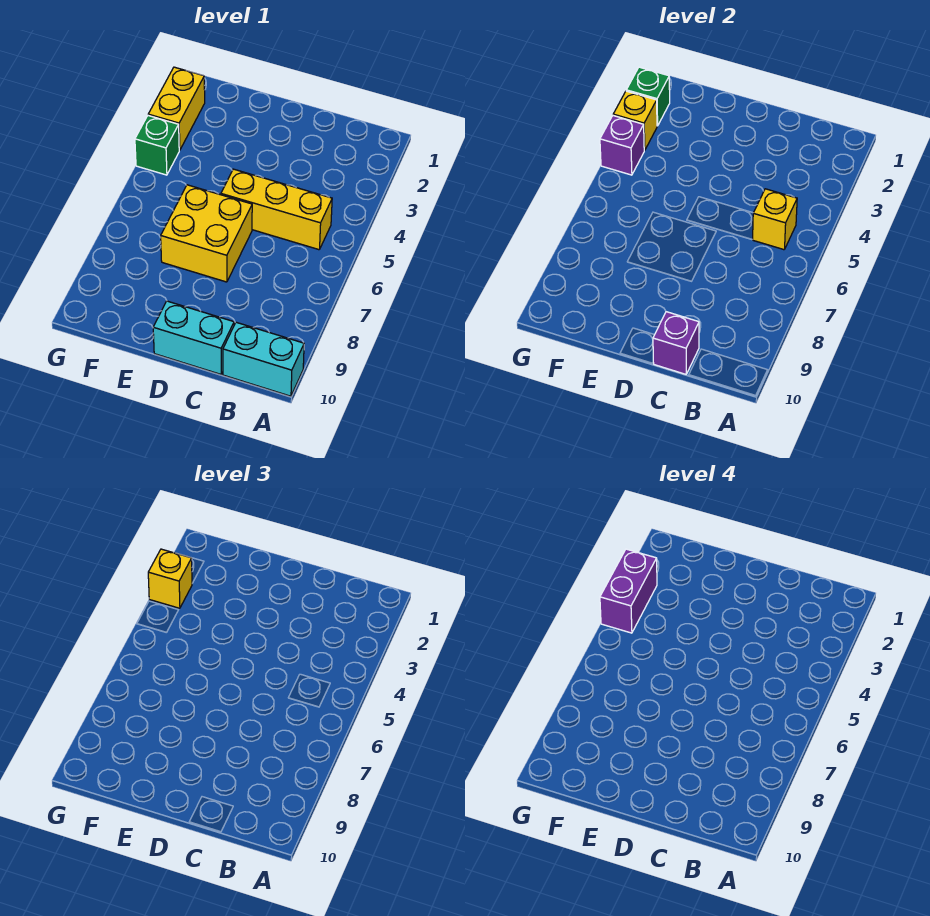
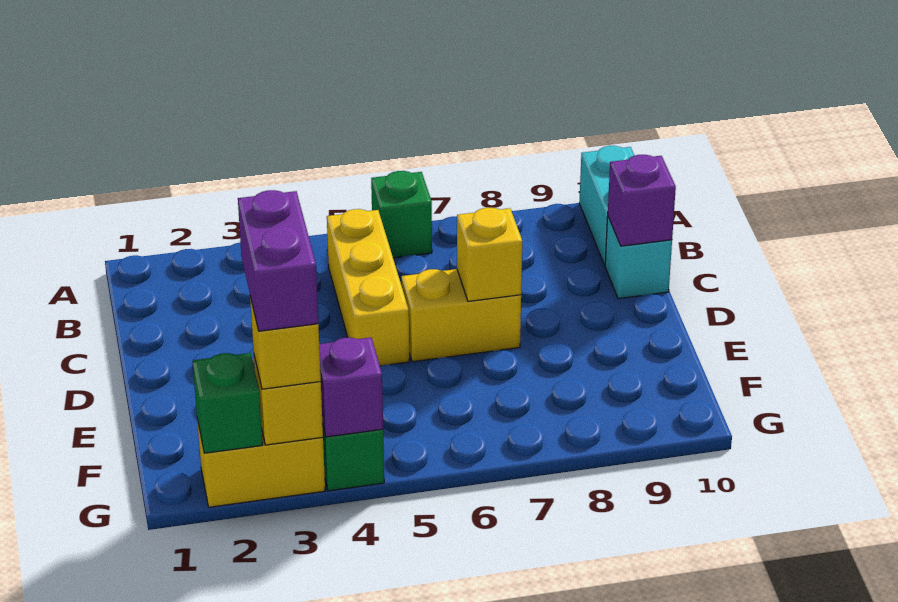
none -> green brick A6 level 1
yellow brick B5 level 2 -> yellow brick D7 level 2
cyan brick C10:D10 level 1 -> cyan brick C10 level 1
yellow brick D6:E7 level 1 -> yellow brick D6:D7 level 1
purple brick G3:G4 level 4 -> purple brick F3:G3 level 4

